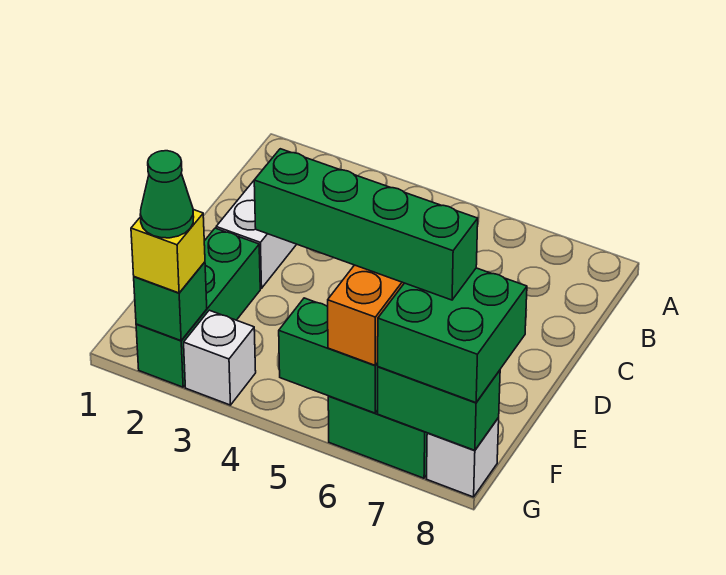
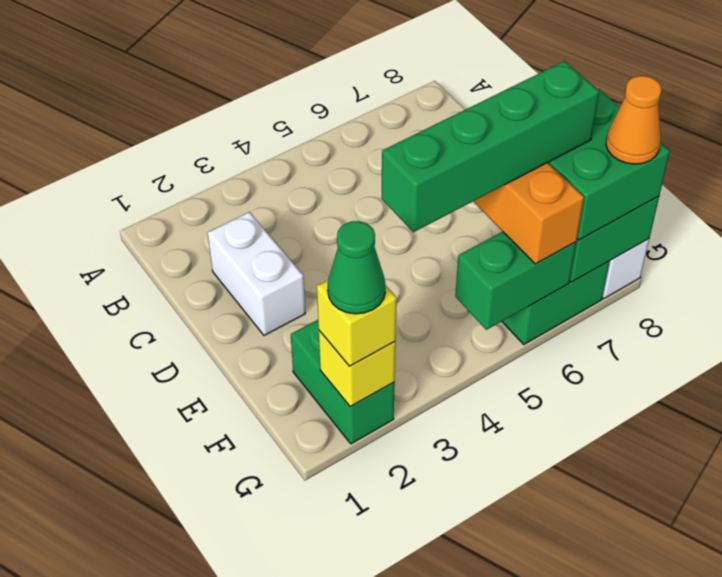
green brick E2:G2 level 1 -> green brick F2:G2 level 1
green brick G2 level 2 -> yellow brick G2 level 2
white brick G3 level 1 -> none
none -> orange cone G8 level 4

